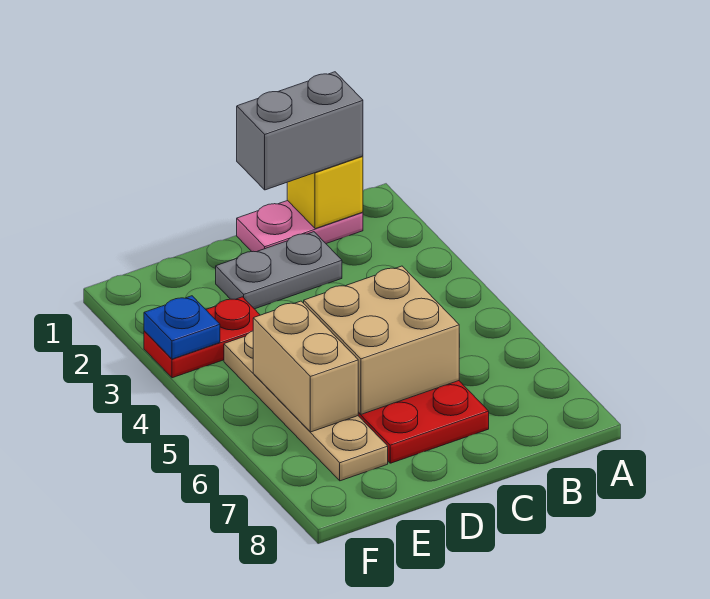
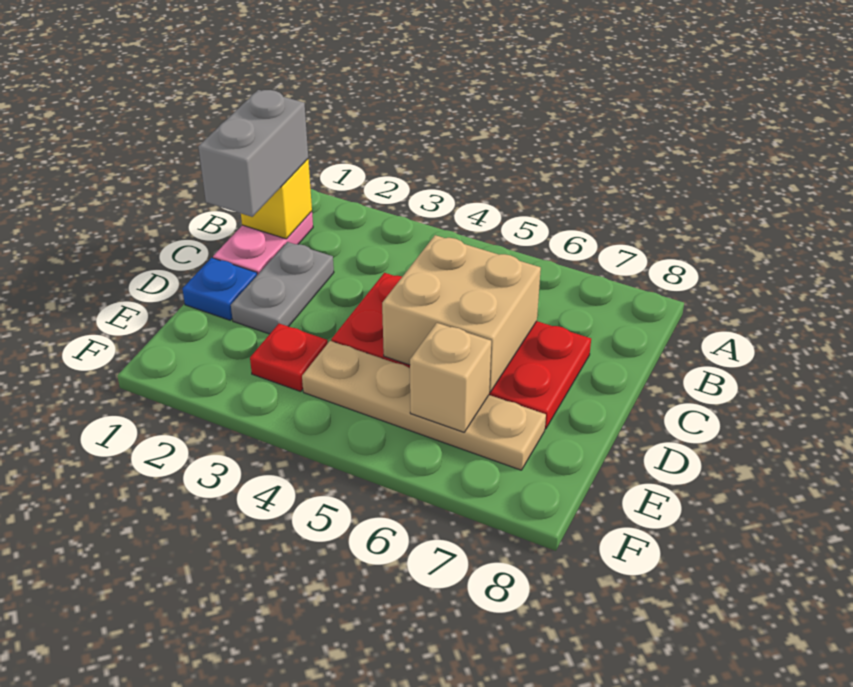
red plate E3:F3 level 1 -> red plate E3 level 1
tan brick E5:E6 level 2 -> tan brick E6 level 2
blue plate F3 level 2 -> blue plate D1 level 1

